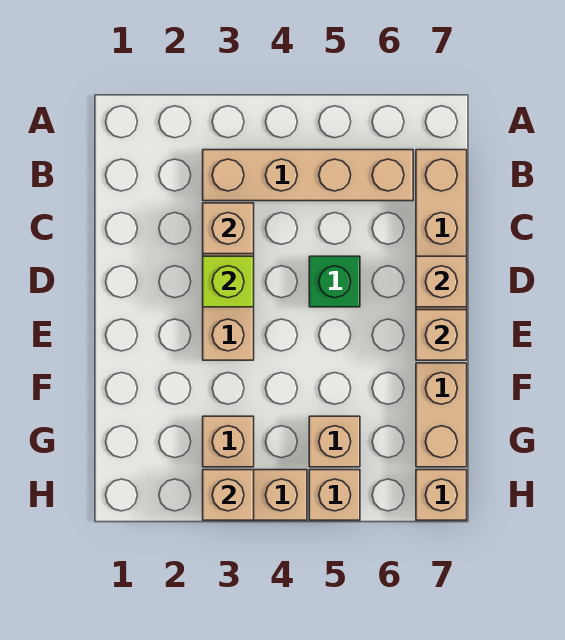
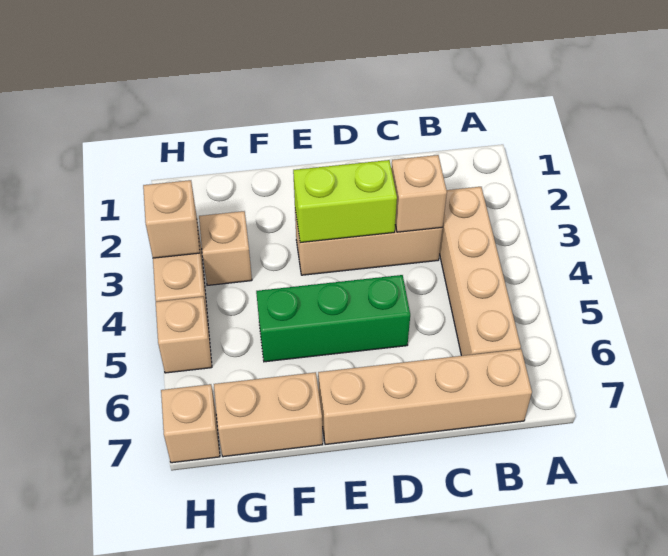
lime brick D3 level 2 -> lime brick D3:E3 level 2
green brick D5 level 1 -> green brick D5:F5 level 1
tan brick D7 level 2 -> none
tan brick E7 level 2 -> none
tan brick G5 level 1 -> none

